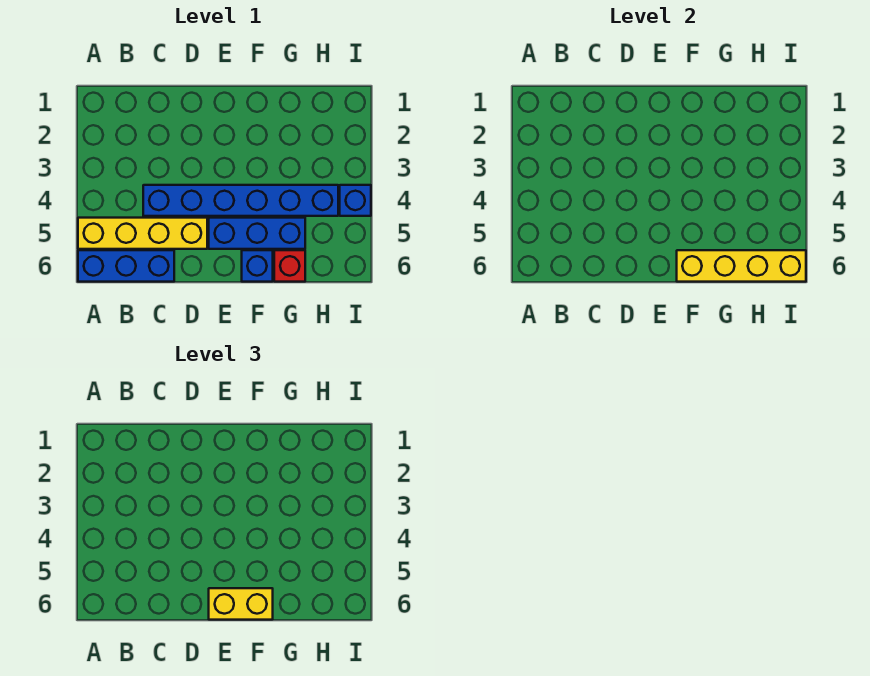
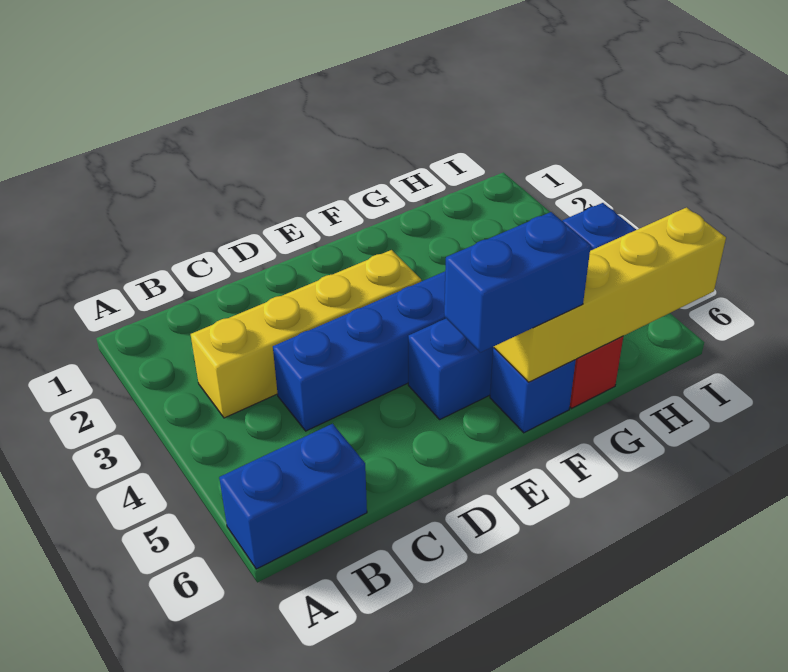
yellow brick A5:D5 level 1 -> yellow brick B3:E3 level 1
blue brick A6:C6 level 1 -> blue brick A6:B6 level 1
yellow brick E6:F6 level 3 -> blue brick E6:F6 level 3

